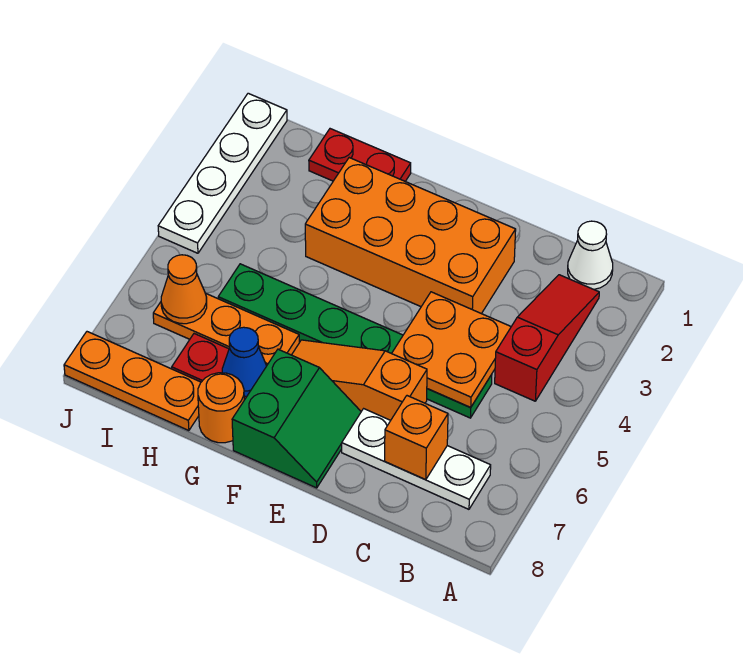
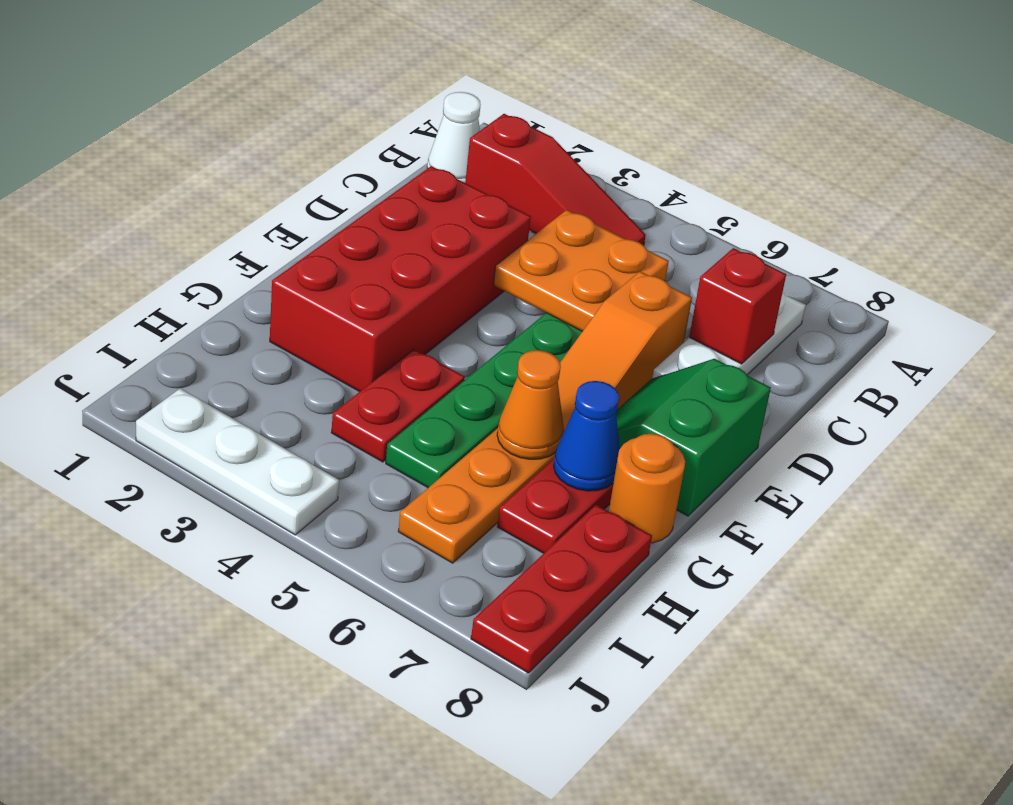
red slope B2:B4 level 1 top 4 -> red slope B2:B4 level 1 top 2
orange brick C7 level 2 -> red brick C7 level 2
orange brick D2:G3 level 1 -> red brick D2:G3 level 1
green slope E7:F8 level 1 top F -> green slope E7:F8 level 1 top 8
red plate G1:H1 level 1 -> red plate G4:H4 level 1
orange plate H8:J8 level 1 -> red plate H8:J8 level 1
orange cone I6 level 2 -> orange cone G6 level 2
white plate J1:J4 level 1 -> white plate J2:J4 level 1

